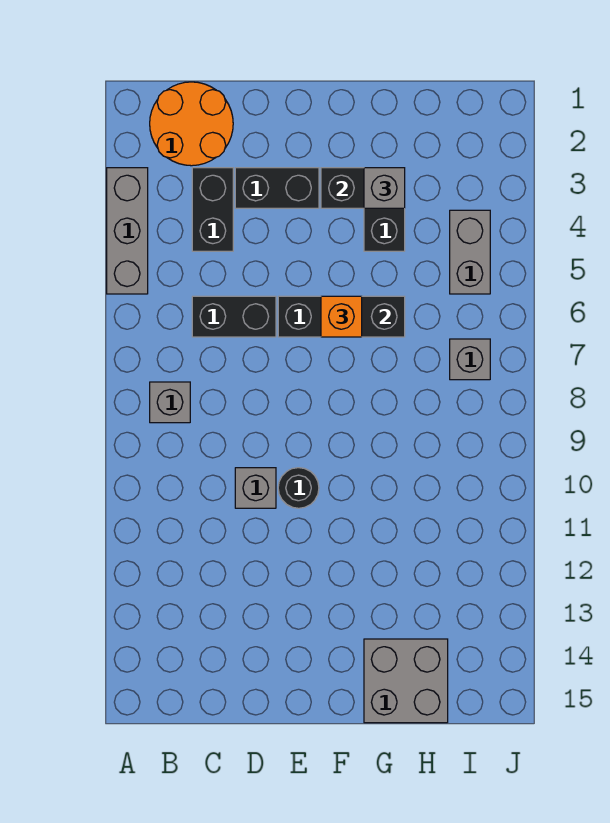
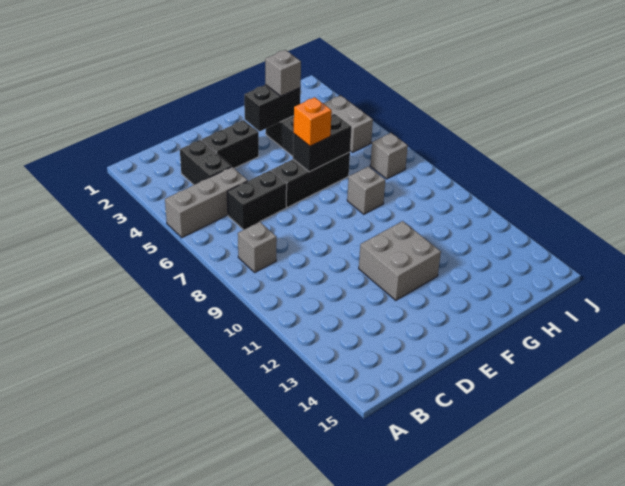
grey brick A3:A5 level 1 -> grey brick A5:C5 level 1
orange round brick B1:C2 level 1 -> none
grey brick D10 level 1 -> grey brick G8 level 1
black round brick E10 level 1 -> none
grey brick G14:H15 level 1 -> grey brick E11:F12 level 1

